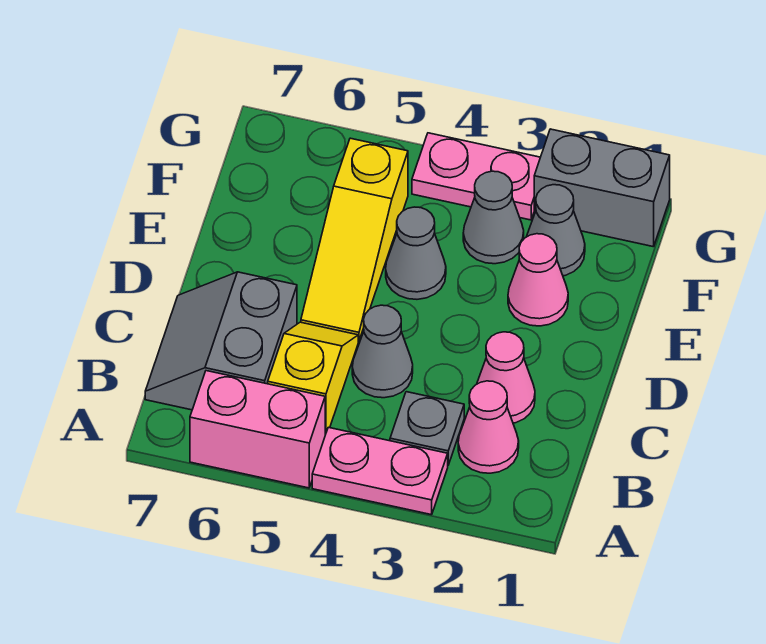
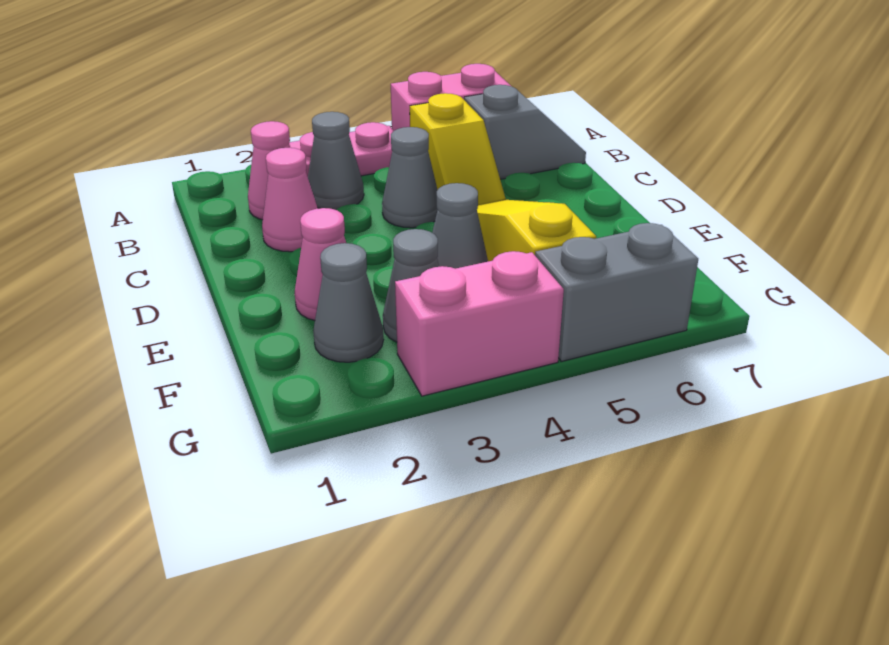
grey plate B3 level 1 -> grey cone B3 level 1
grey slope B6:C7 level 1 top 6 -> grey slope B6:B7 level 1 top 6
grey brick G1:G2 level 1 -> grey brick G5:G6 level 1
pink plate G3:G4 level 1 -> pink brick G3:G4 level 1

